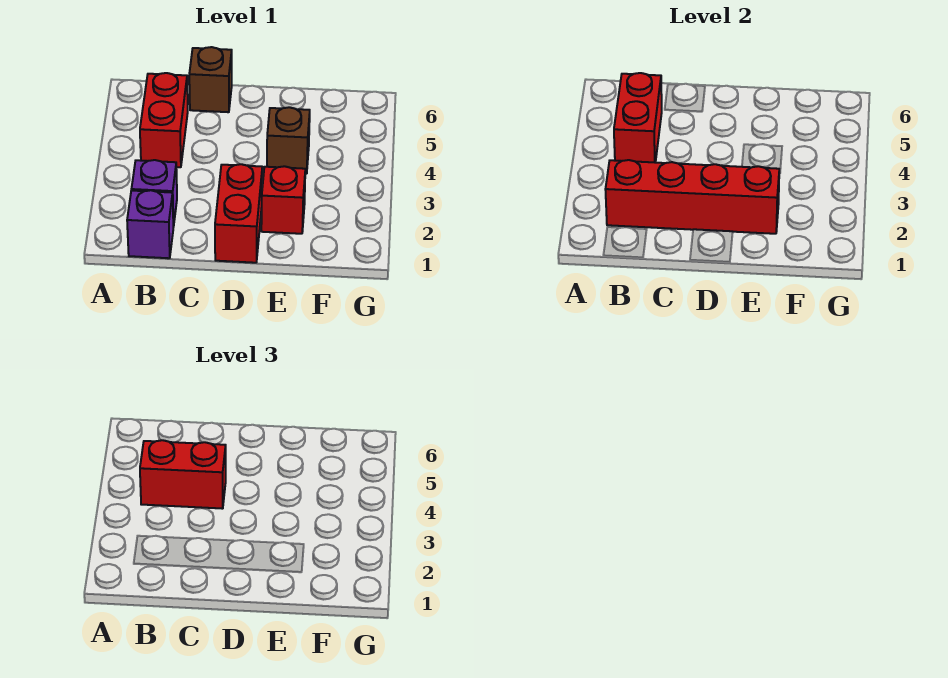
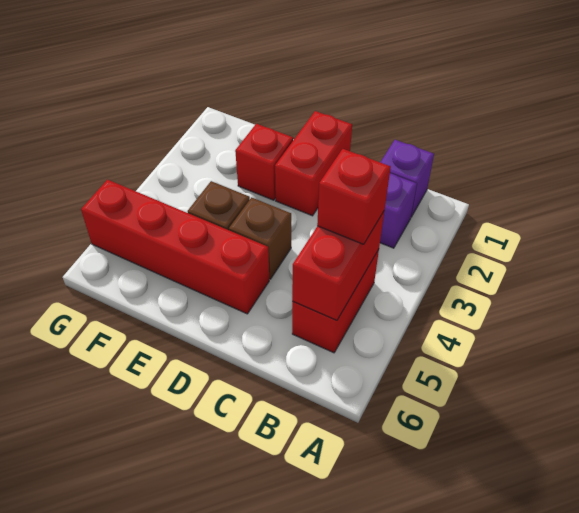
red brick B2:E2 level 2 -> red brick D5:G5 level 1
red brick B4:C4 level 3 -> red brick B4 level 3
brown brick C6 level 1 -> brown brick D4 level 1

